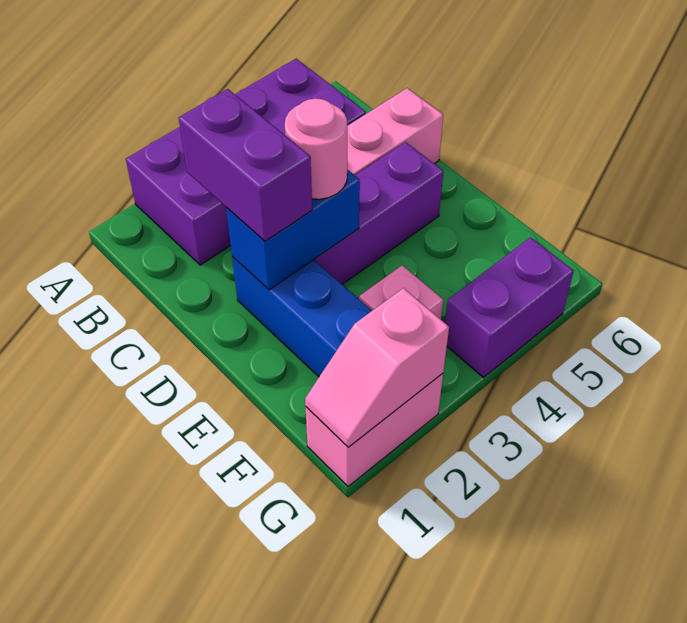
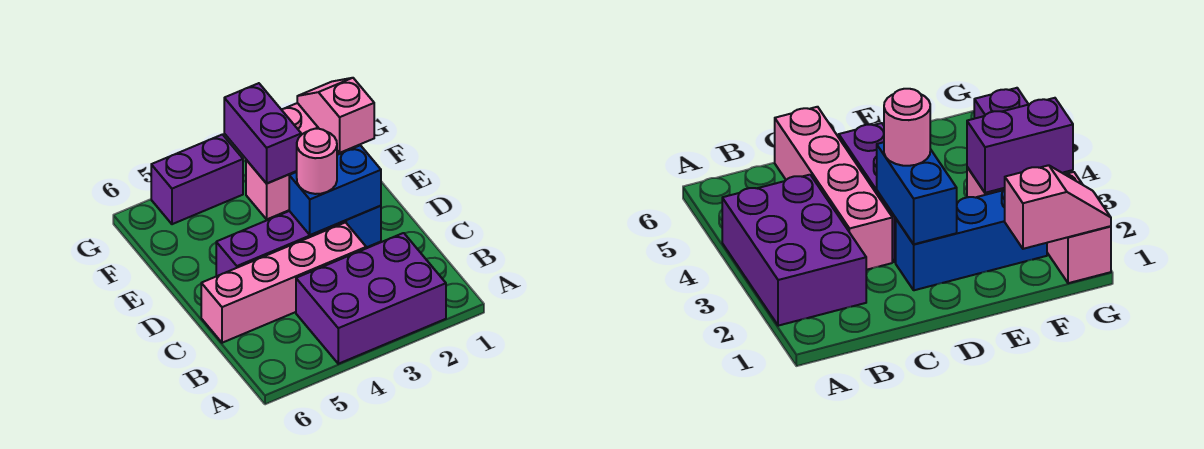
purple brick A2:B5 level 1 -> purple brick A2:B4 level 1
purple brick C2:D2 level 3 -> purple brick F3:G3 level 2
pink slope G1:G2 level 2 top 2 -> pink slope F1:G1 level 2 top F

